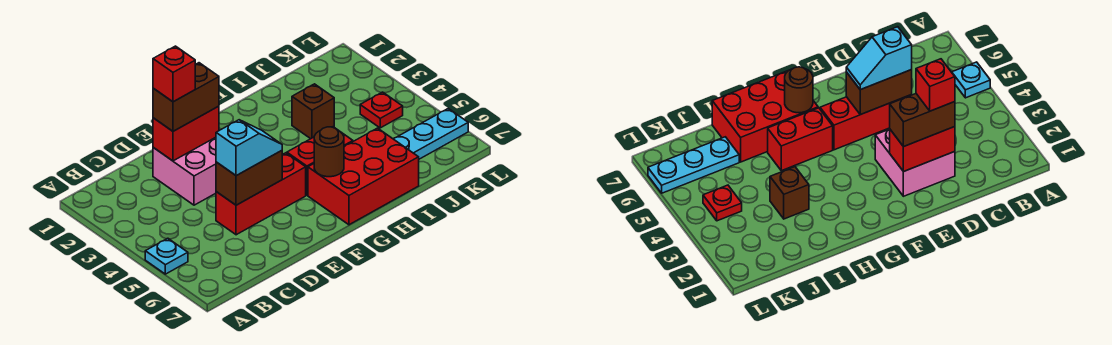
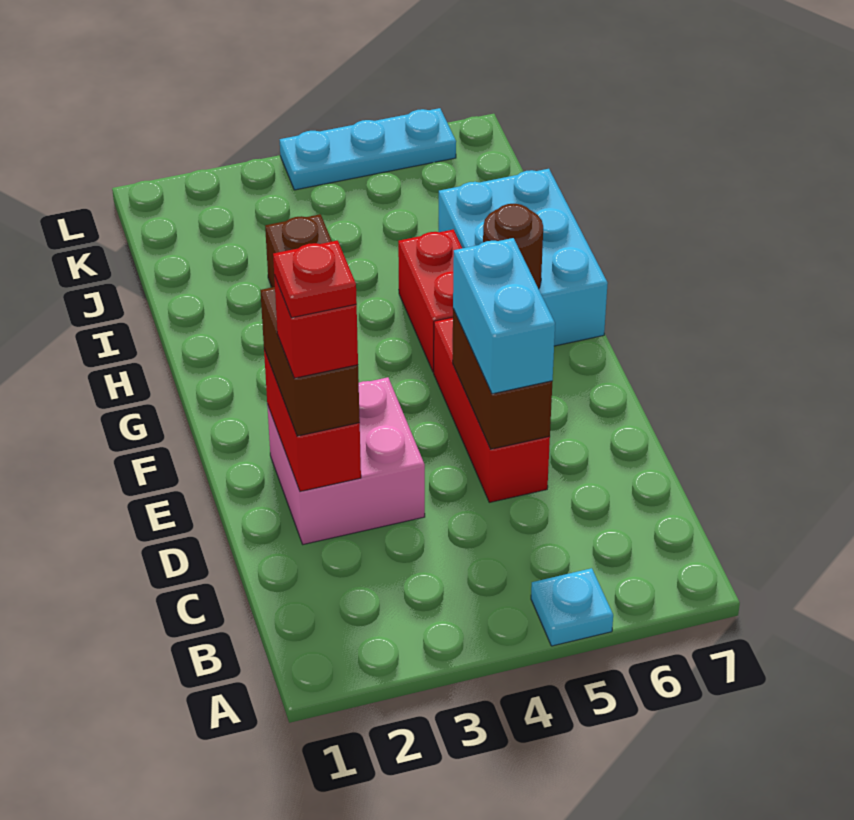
cyan slope D5:E5 level 3 top D -> cyan brick D5:E5 level 3
red brick G6:I7 level 1 -> cyan brick G6:I7 level 1
cyan plate J6:L6 level 1 -> cyan plate L4:L6 level 1
red plate K4 level 1 -> red plate D2 level 5

